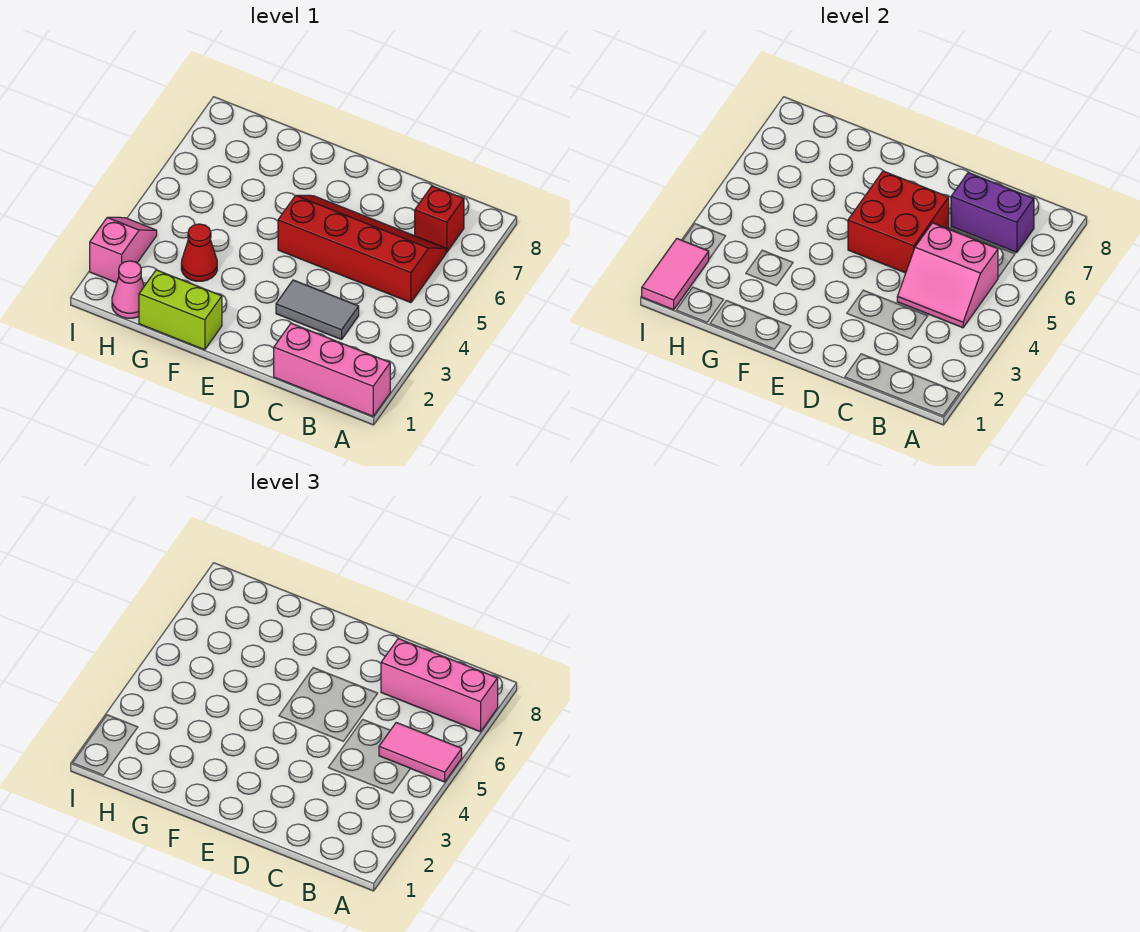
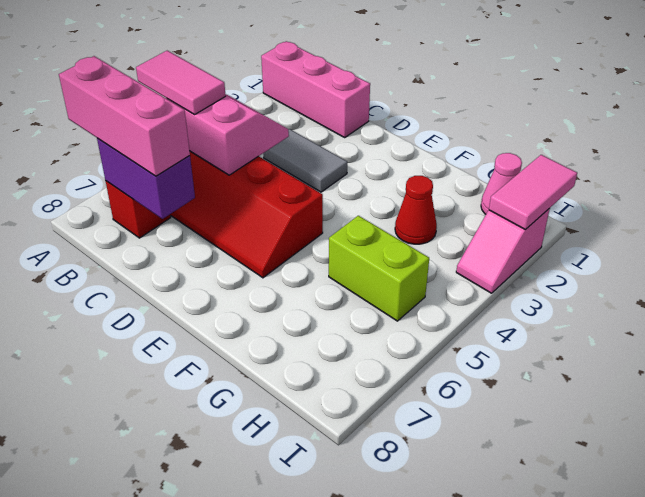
red brick D5:E6 level 2 -> none
lime brick F1:G1 level 1 -> lime brick G5:H5 level 1

